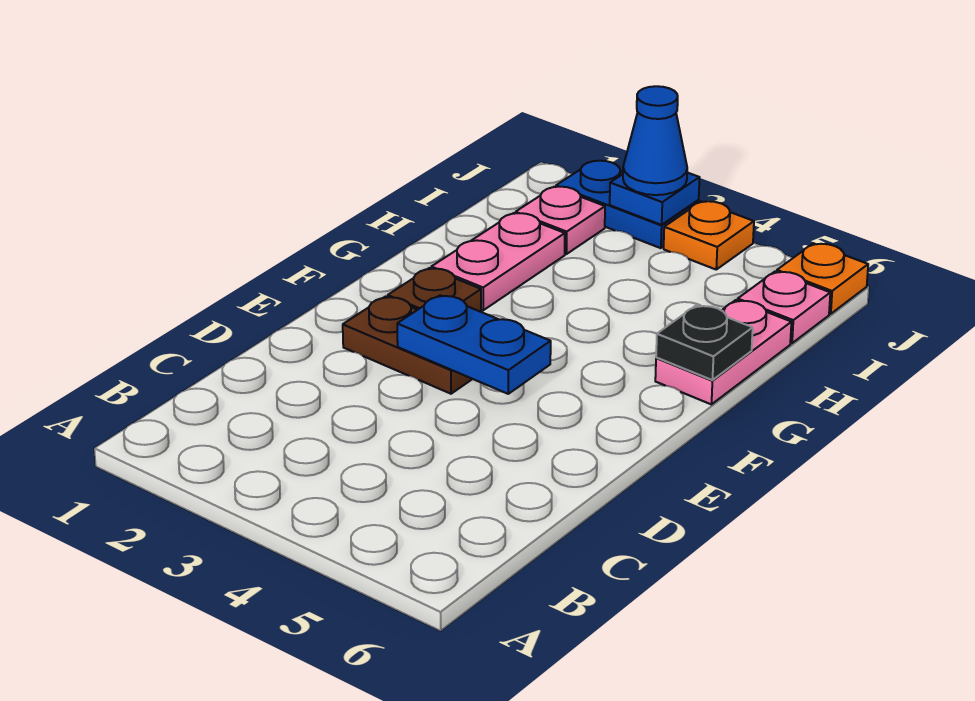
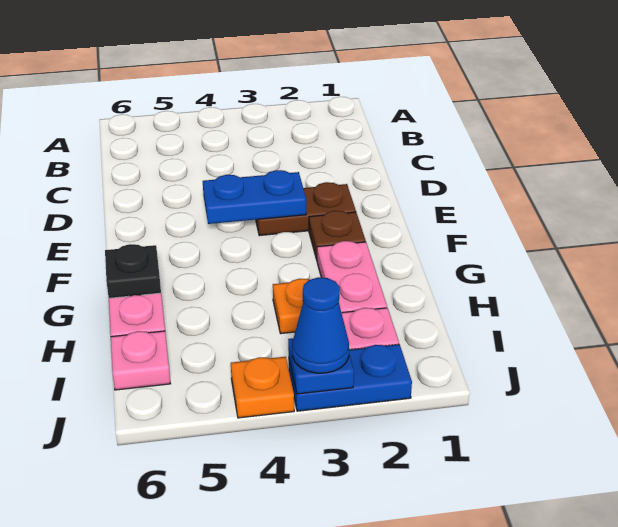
orange plate J6 level 1 -> orange plate H3 level 1

